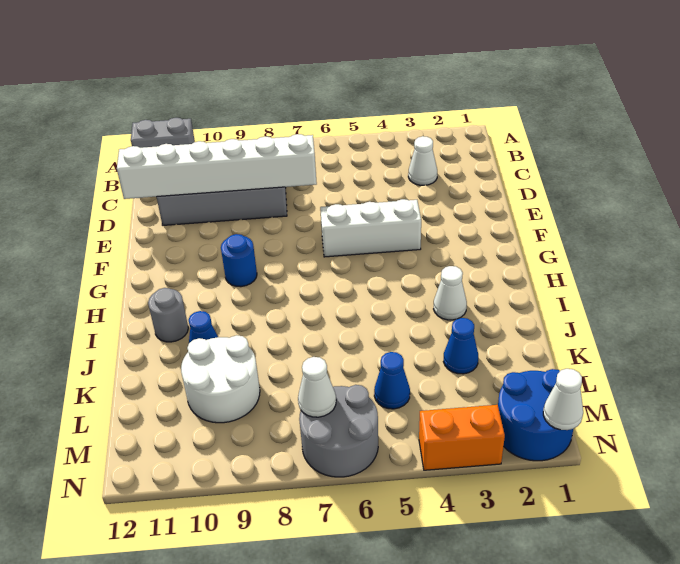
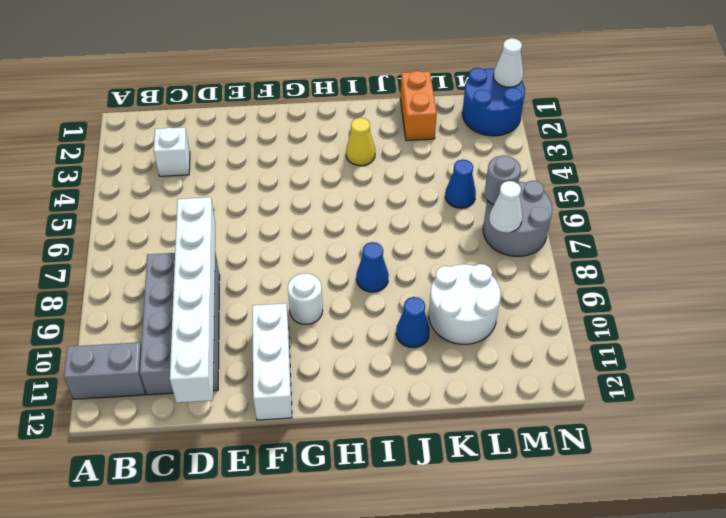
grey brick A11:A12 level 1 -> grey brick A11:B11 level 1
white cone C3 level 1 -> white brick C3 level 1
white brick F4:F6 level 1 -> white brick F10:F12 level 1
blue round brick G9 level 1 -> white round brick G9 level 1
white cone I3 level 1 -> yellow cone I3 level 1
grey round brick I11 level 1 -> grey round brick M6 level 2
blue cone K3 level 1 -> blue cone I8 level 1
orange brick N3:N4 level 1 -> orange brick K1:K2 level 1

